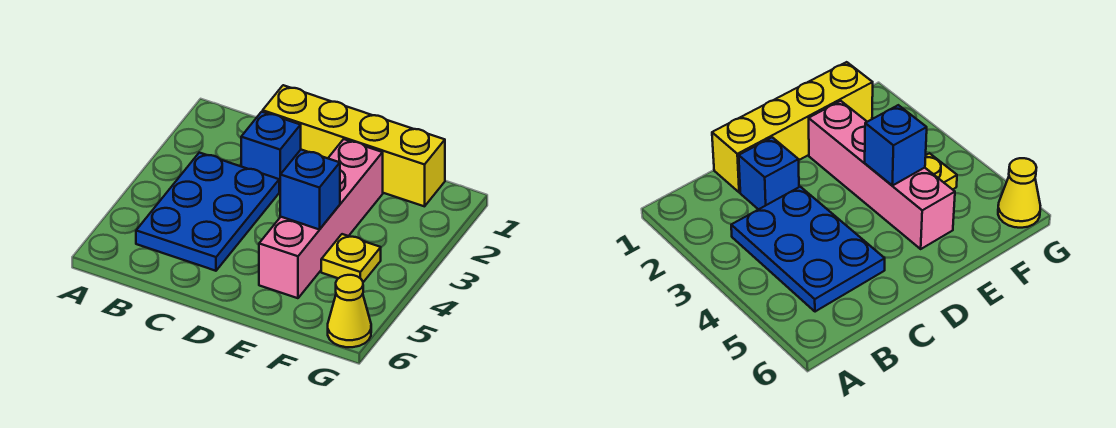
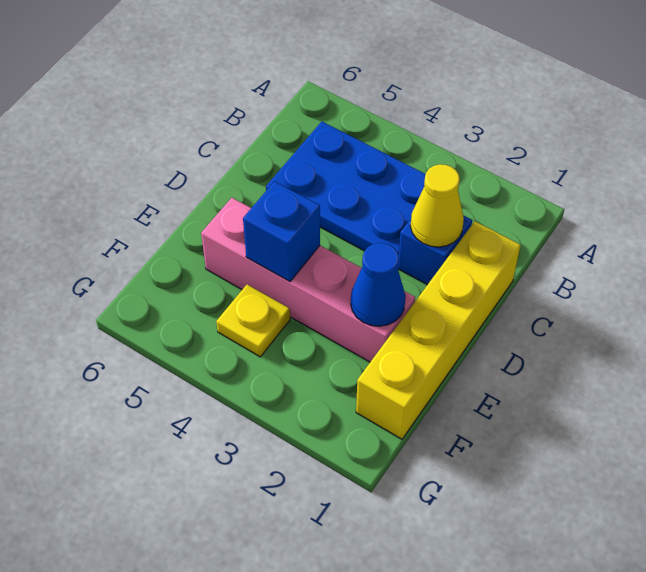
none -> blue cone E2 level 2
yellow cone G6 level 1 -> yellow cone C2 level 2

